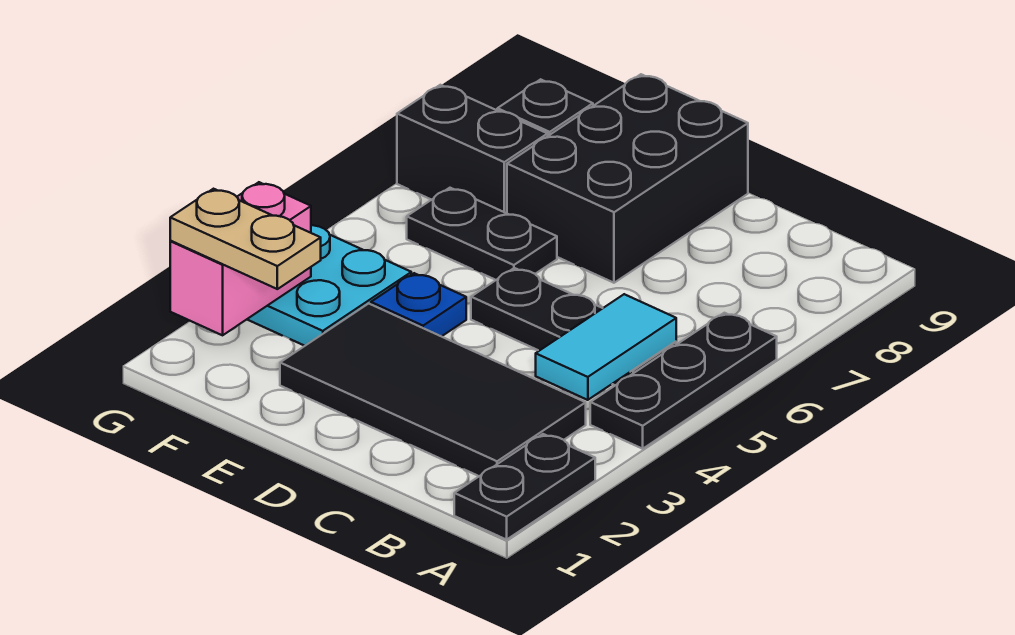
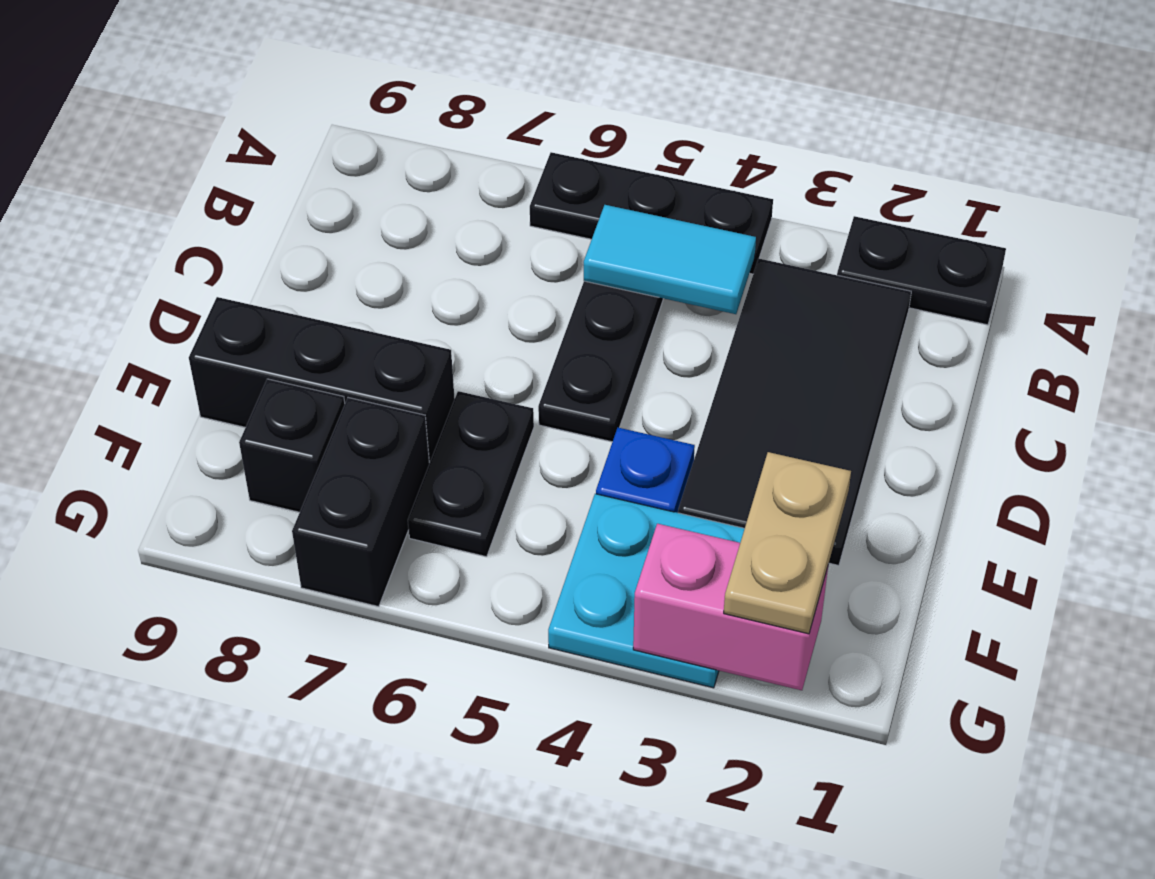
black brick D7:E9 level 1 -> black brick E7:E9 level 1

